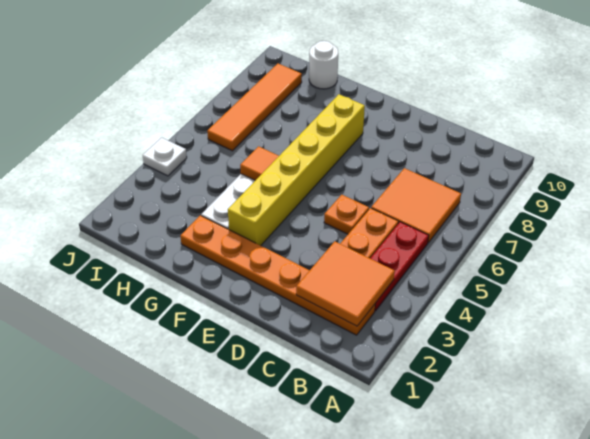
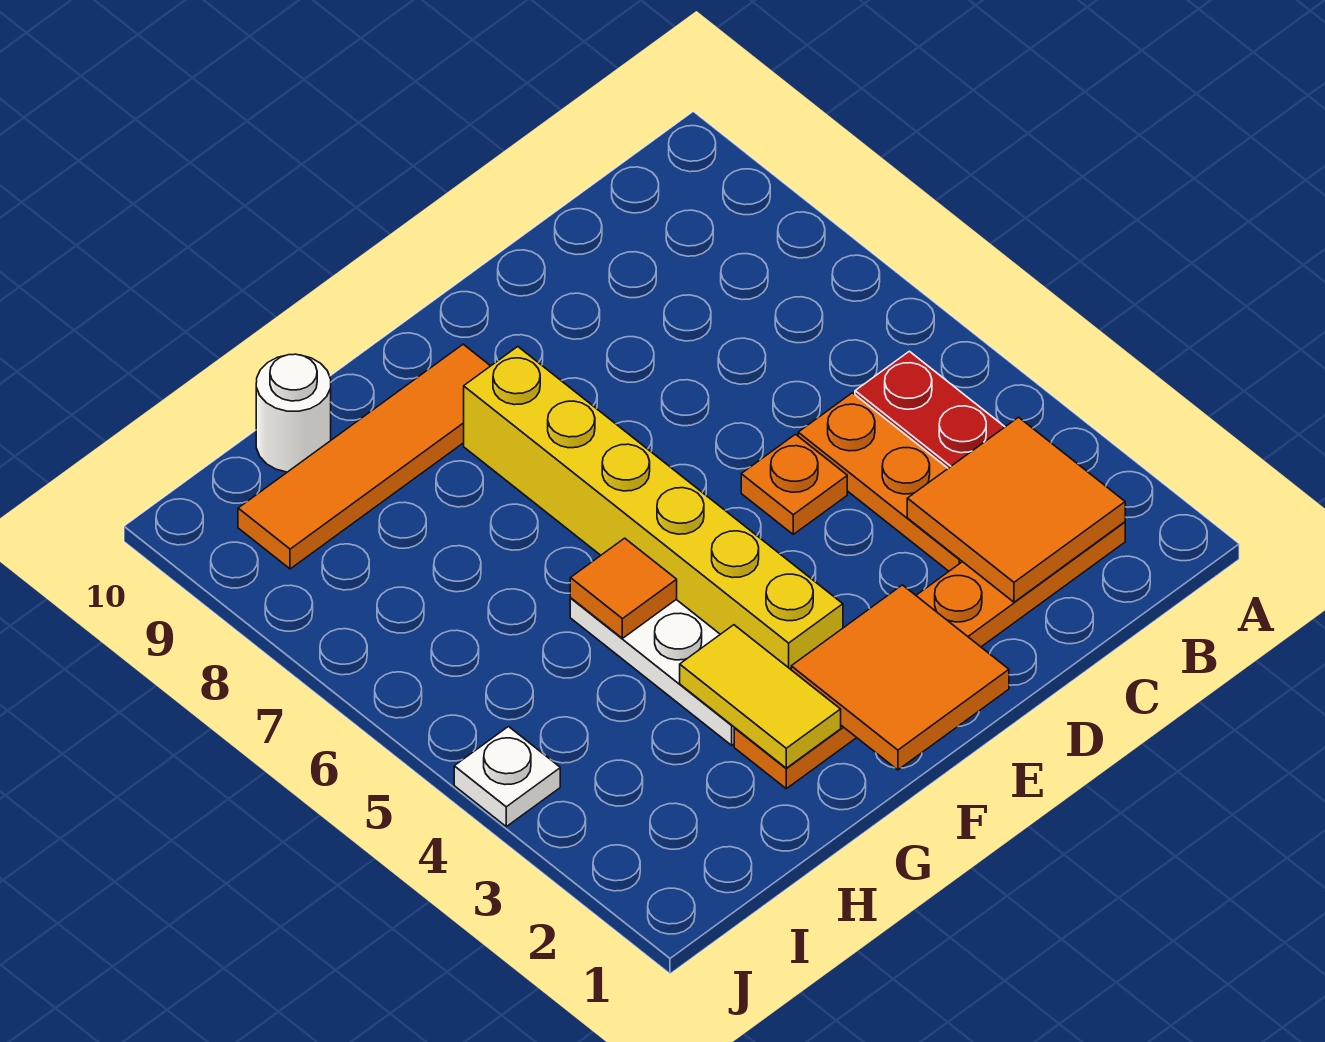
orange tile B6:C7 level 1 -> orange tile E1:F2 level 2
none -> yellow tile G2:G3 level 2
orange tile I6:I9 level 1 -> orange tile F9:I9 level 1

